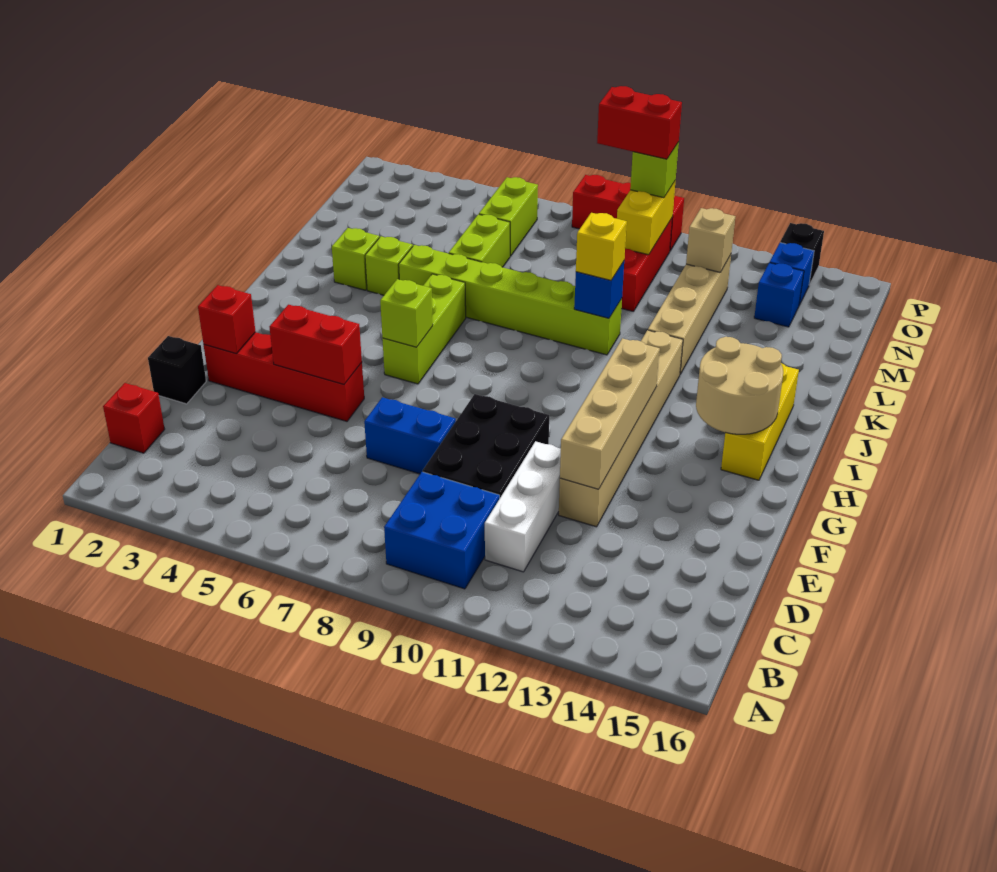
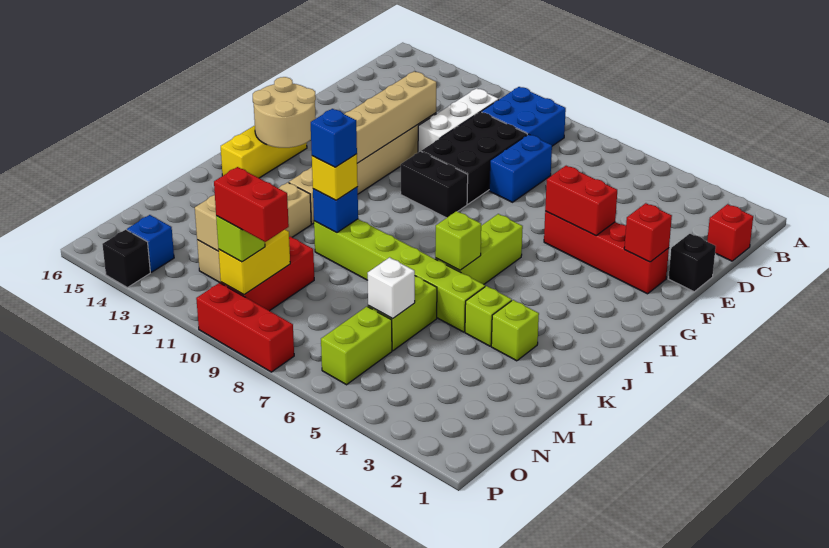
blue brick E7:E8 level 1 -> blue brick D8:E8 level 1
none -> black brick G9:G10 level 1
lime brick H6 level 2 -> lime brick J6 level 2
none -> white brick M6 level 2
blue brick N14 level 1 -> blue brick K10 level 4

